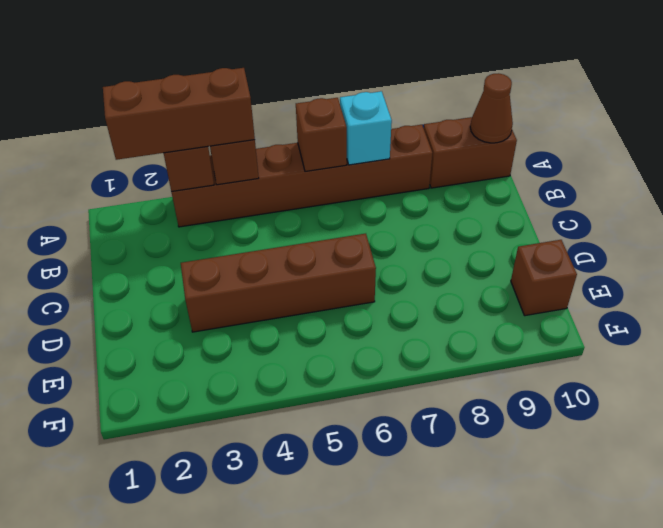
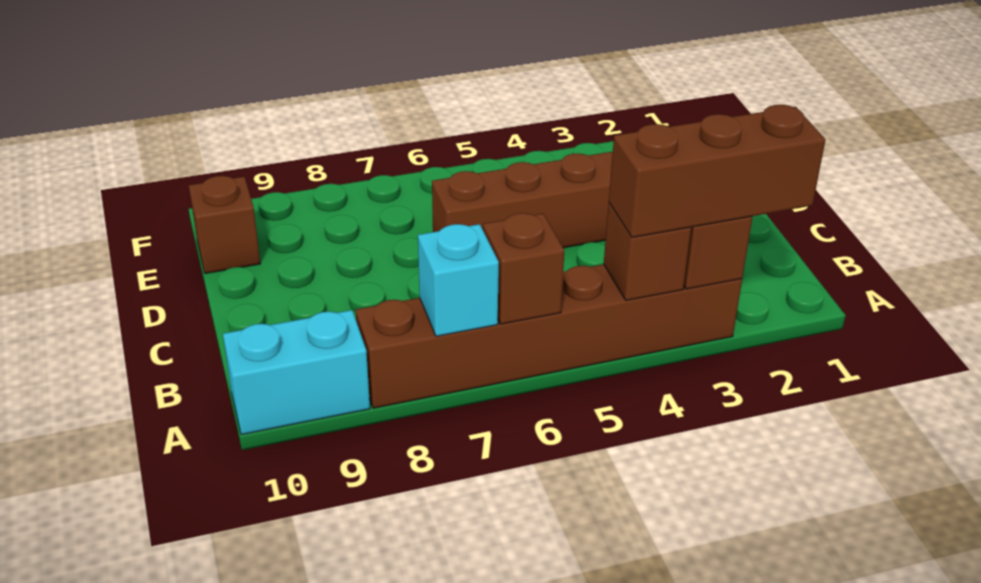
brown brick A9:A10 level 1 -> cyan brick A9:A10 level 1
brown cone A10 level 2 -> none

